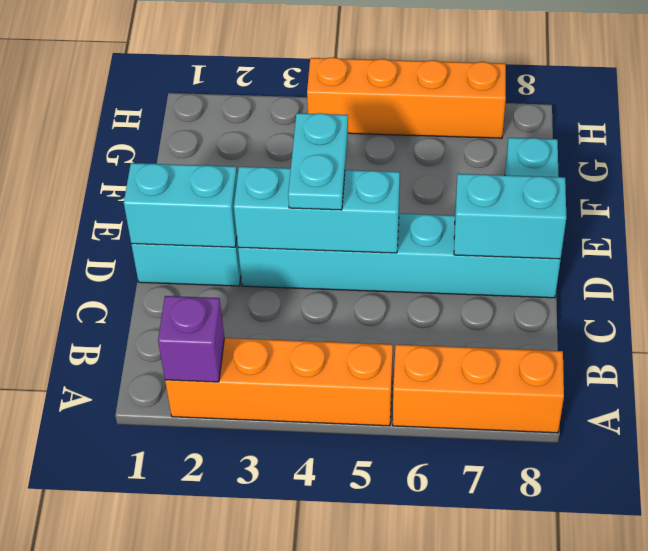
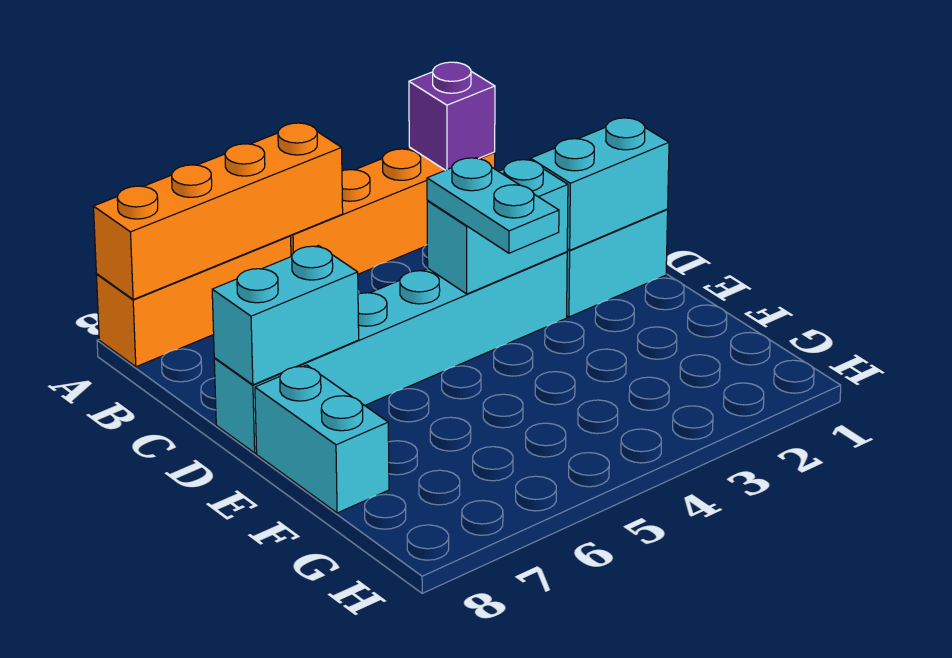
cyan brick D3:D5 level 2 -> cyan brick D3:D4 level 2
orange brick H4:H7 level 1 -> orange brick A5:A8 level 2

